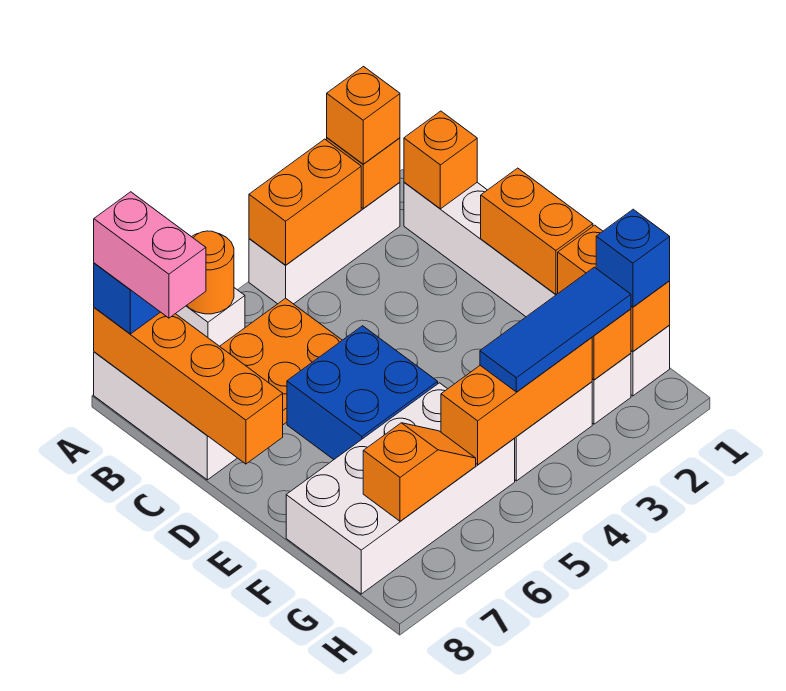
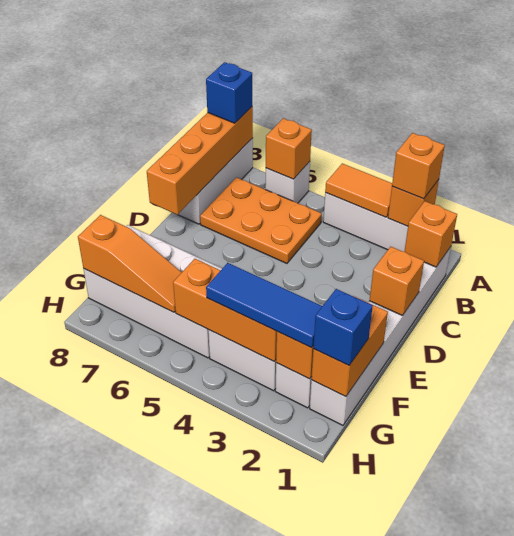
orange brick A3:A4 level 2 -> orange tile A3:A4 level 2
orange round brick A6 level 2 -> orange brick A6 level 2
pink brick A8:B8 level 4 -> none
orange brick D1:E1 level 2 -> orange brick D1 level 2
blue brick D5:E6 level 1 -> none
orange slope G6:G7 level 2 top 7 -> orange slope G6:G8 level 2 top 8

